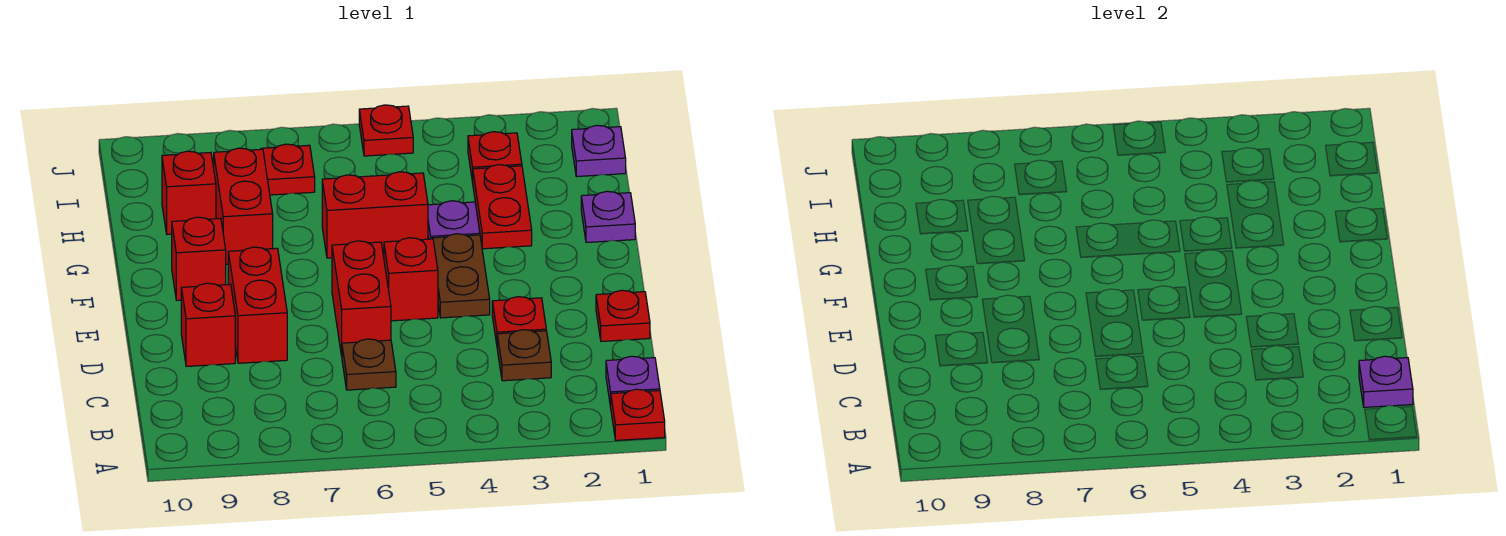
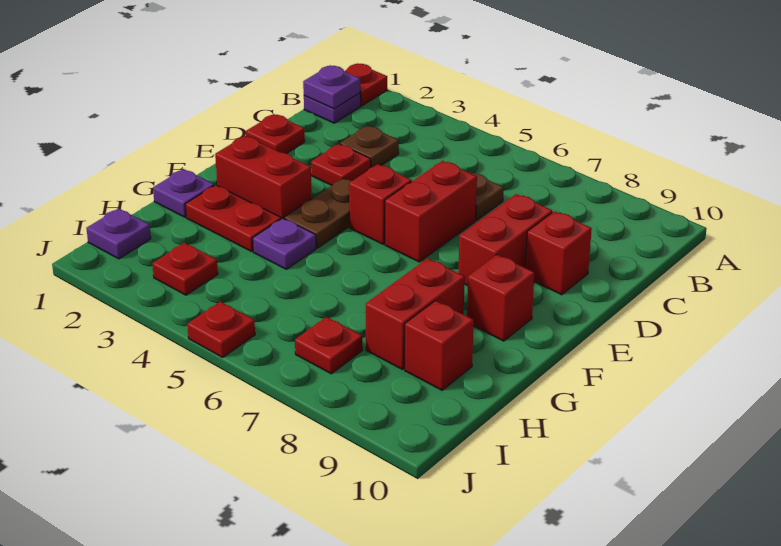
red plate G3:H3 level 1 -> red plate G2:G3 level 1
red brick G5:G6 level 1 -> red brick F2:F3 level 1

